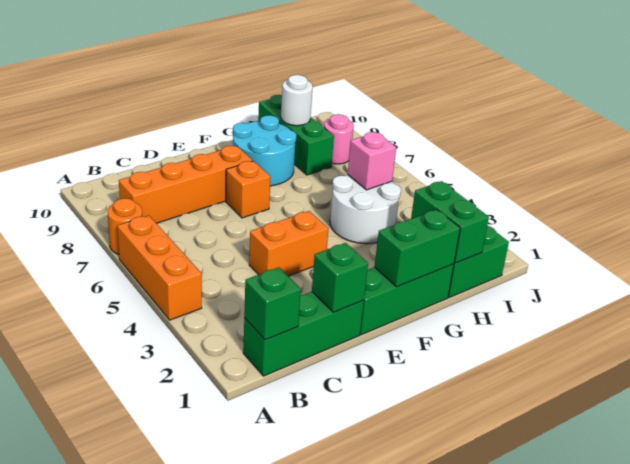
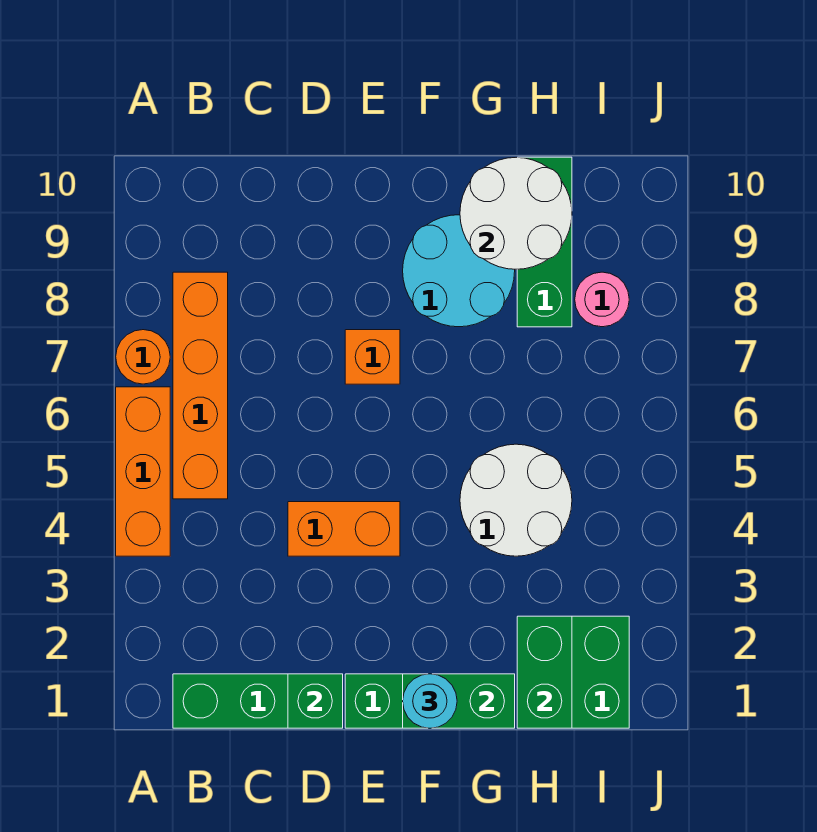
green brick B1 level 2 -> none
orange brick B8:E8 level 1 -> orange brick B5:B8 level 1
none -> cyan round brick F1 level 3
pink brick H5 level 2 -> none
white round brick H9 level 2 -> white round brick G9:H10 level 2

